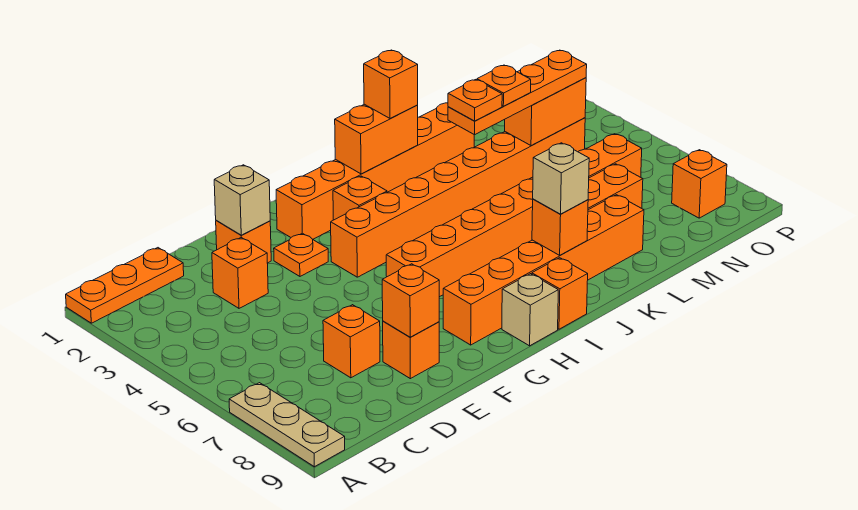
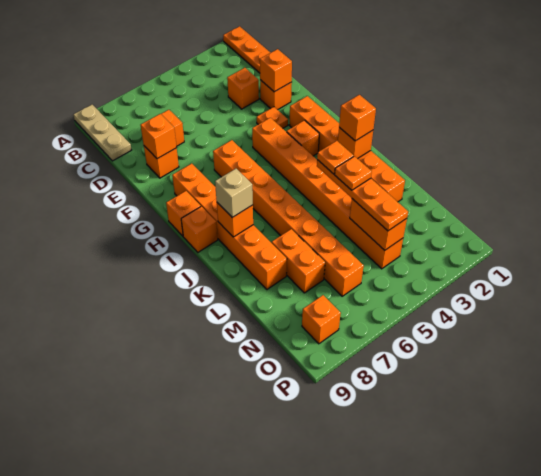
tan plate A7:A9 level 1 -> tan plate A9:C9 level 1
tan brick E2 level 2 -> orange brick E2 level 2
tan brick H9 level 1 -> orange brick H9 level 1
orange brick I2:J2 level 2 -> orange brick J2 level 2

